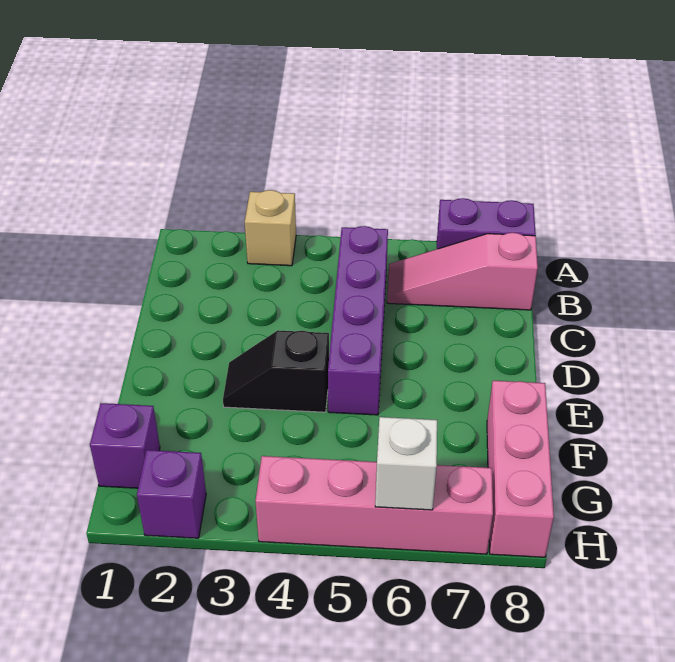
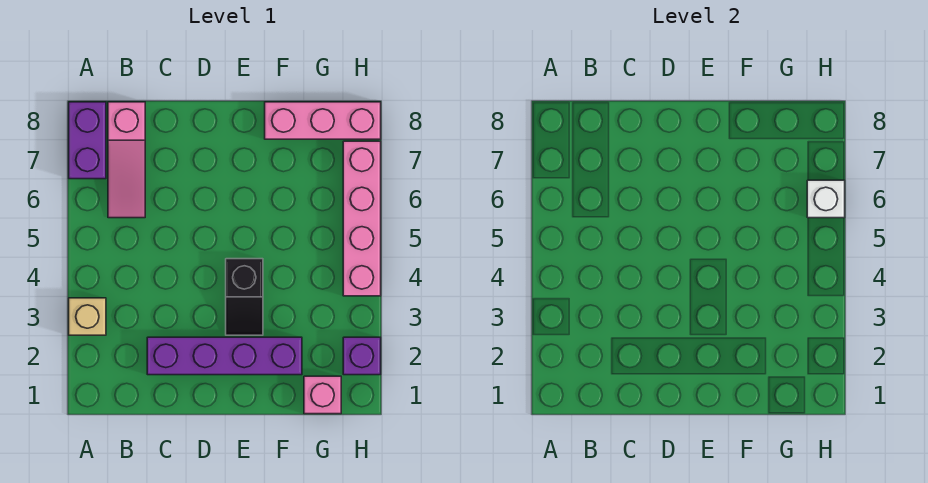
purple brick B5:E5 level 1 -> purple brick C2:F2 level 1
purple brick G1 level 1 -> pink brick G1 level 1

